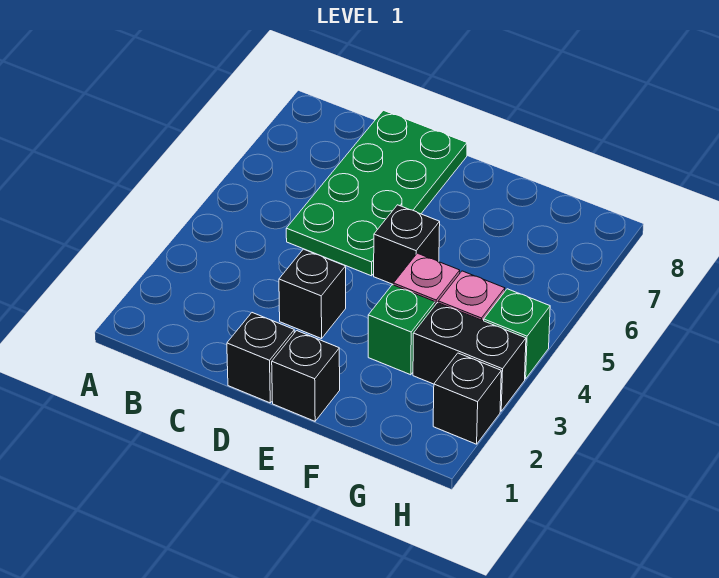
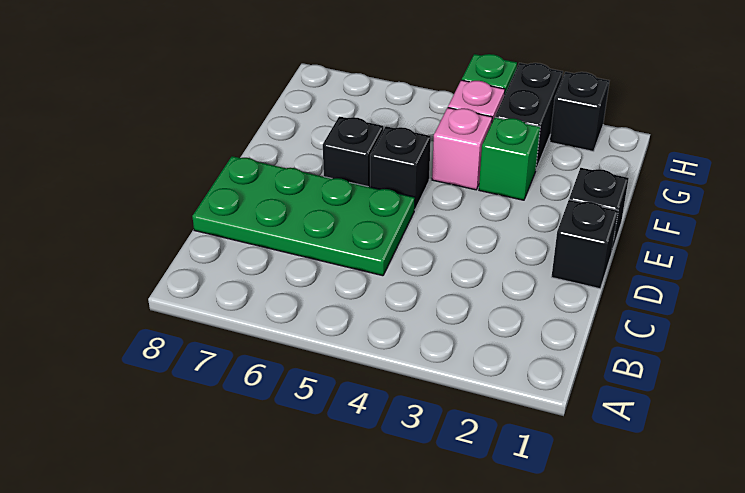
black brick D3 level 1 -> black brick E6 level 1

